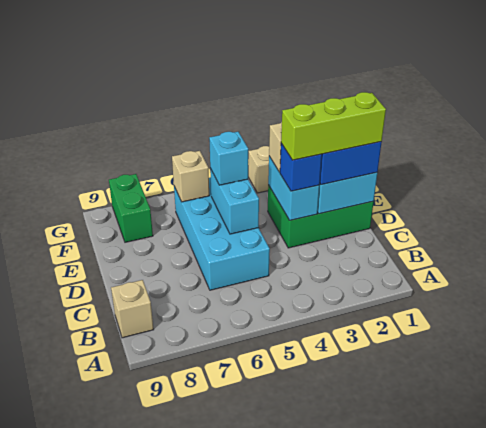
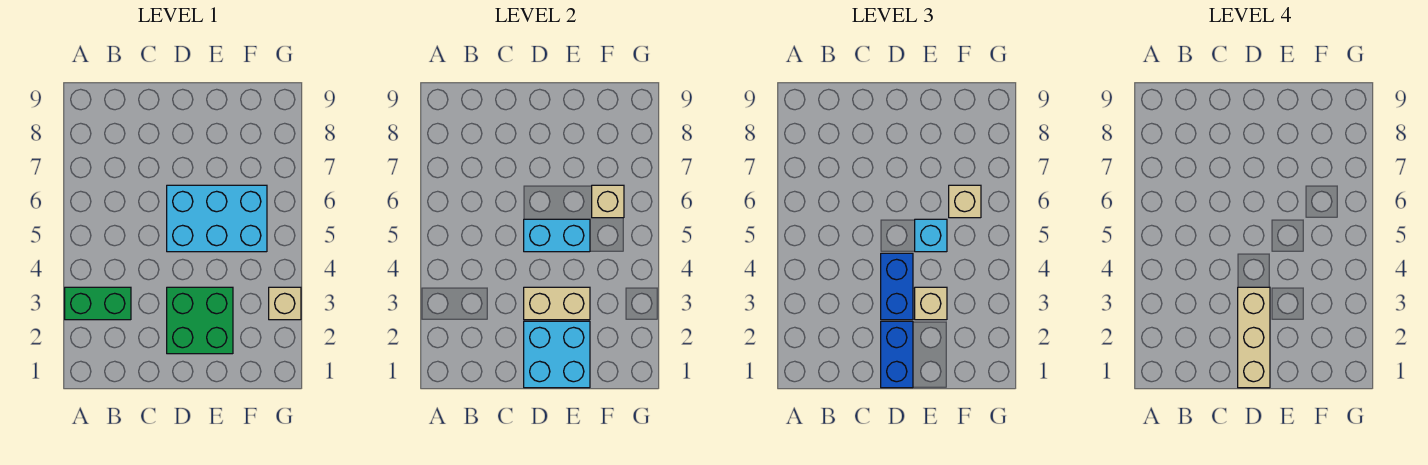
tan brick B9 level 1 -> tan brick F6 level 3
cyan brick C5:F6 level 1 -> cyan brick D5:F6 level 1
green brick D1:E3 level 1 -> green brick D2:E3 level 1
lime brick D1:D3 level 4 -> tan brick D1:D3 level 4
cyan brick D3:E3 level 2 -> tan brick D3:E3 level 2
blue brick D3 level 3 -> blue brick D3:D4 level 3
green brick F8:G8 level 1 -> green brick A3:B3 level 1

